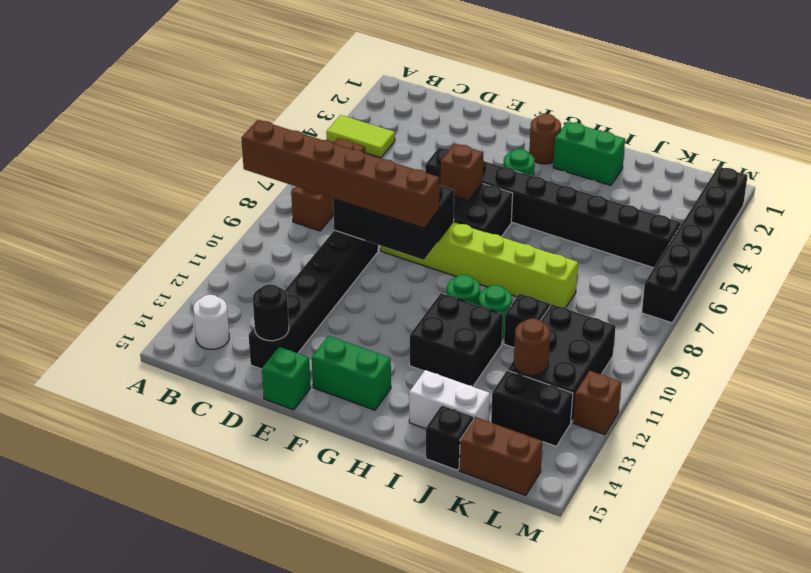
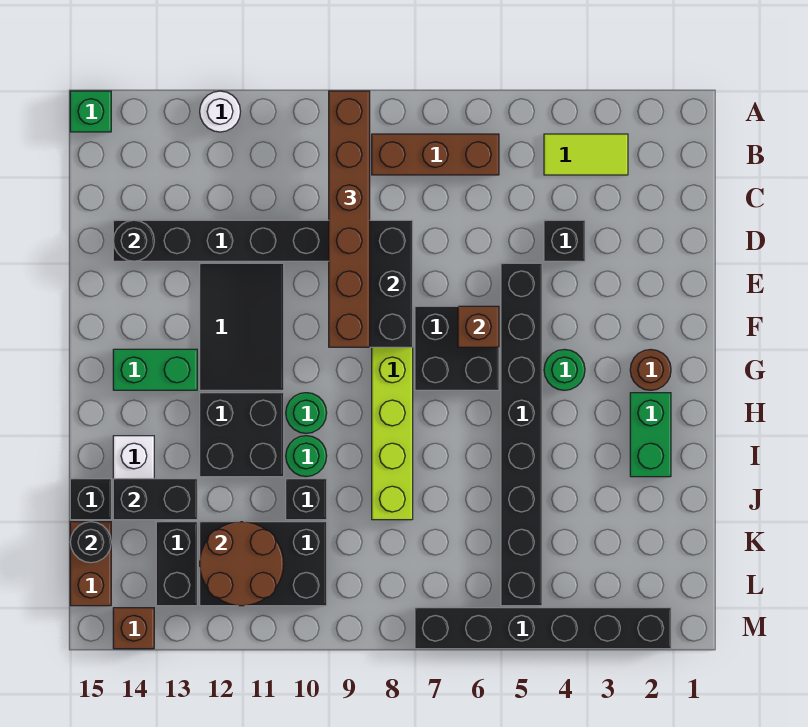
lime tile A4:B4 level 1 -> lime tile B3:B4 level 1
white round brick B14 level 1 -> white round brick A12 level 1
none -> black brick D4 level 1
none -> black tile E11:G12 level 1
green brick E15 level 1 -> green brick A15 level 1
green brick F14:G14 level 1 -> green brick G13:G14 level 1
none -> black brick J13:J14 level 2
brown round brick K12 level 2 -> brown round brick K11:L12 level 2
none -> black round brick K15 level 2
brown brick M12 level 1 -> brown brick M14 level 1

